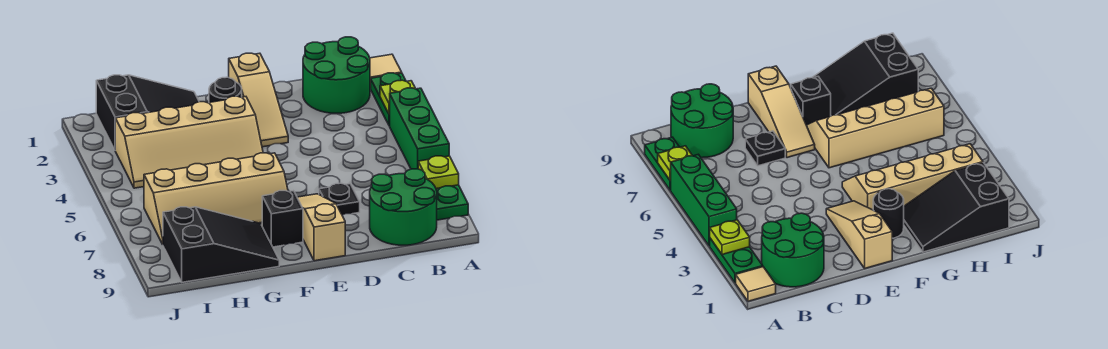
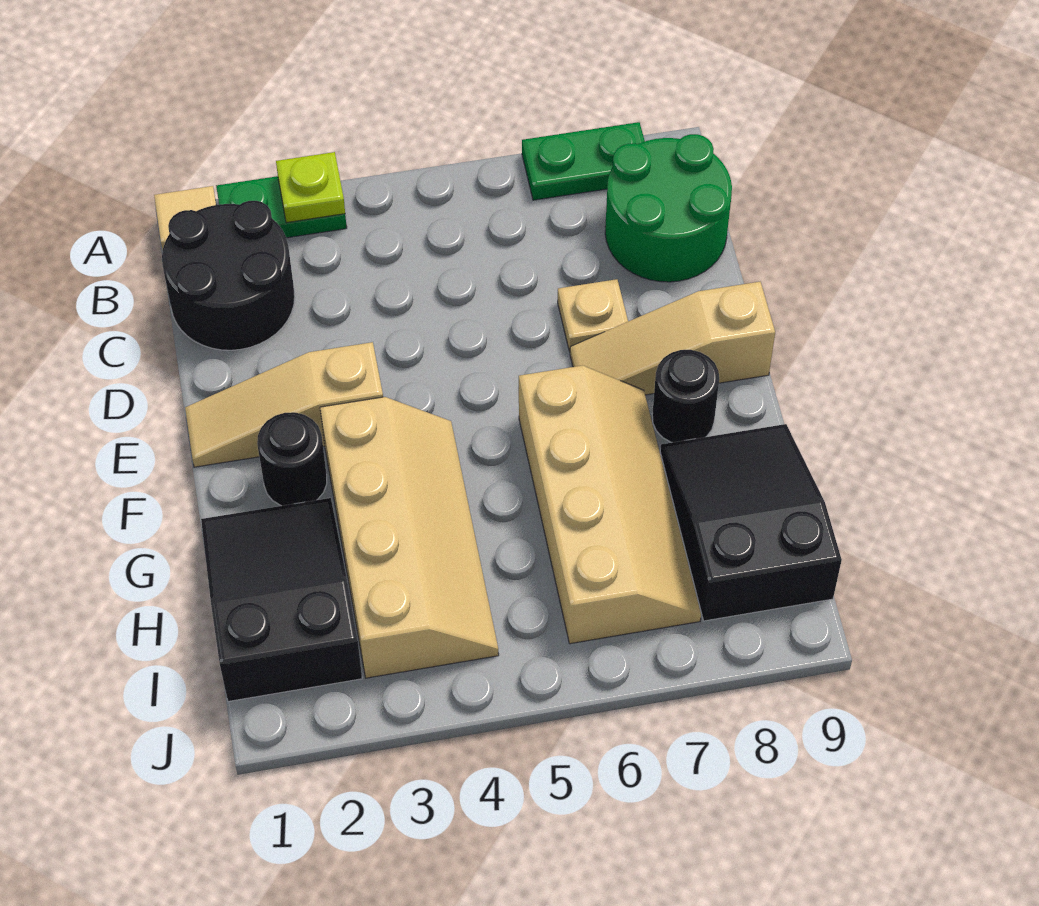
green brick A4:A6 level 1 -> none
lime plate A7 level 2 -> none
green round brick B1:C2 level 1 -> black round brick B1:C2 level 1
black plate D7 level 1 -> tan plate D7 level 1
tan slope E1:E3 level 1 top 1 -> tan slope E1:E3 level 1 top 3
black brick F8 level 1 -> black round brick F8 level 1

